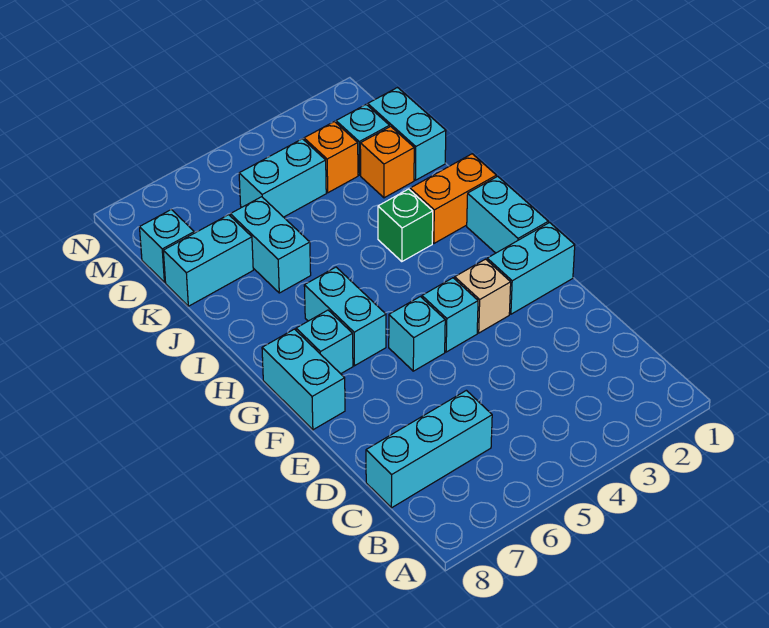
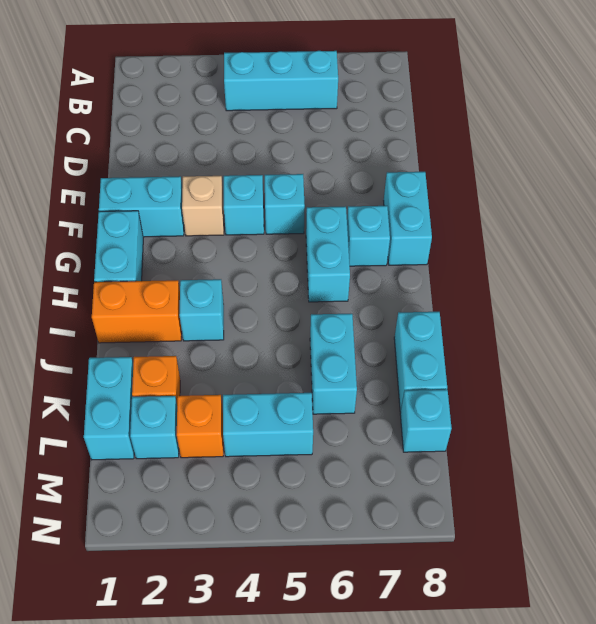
cyan brick C6:C8 level 1 -> cyan brick B4:B6 level 1
green brick I3 level 1 -> cyan brick I3 level 1
cyan brick K7:K8 level 1 -> cyan brick J8:K8 level 1

